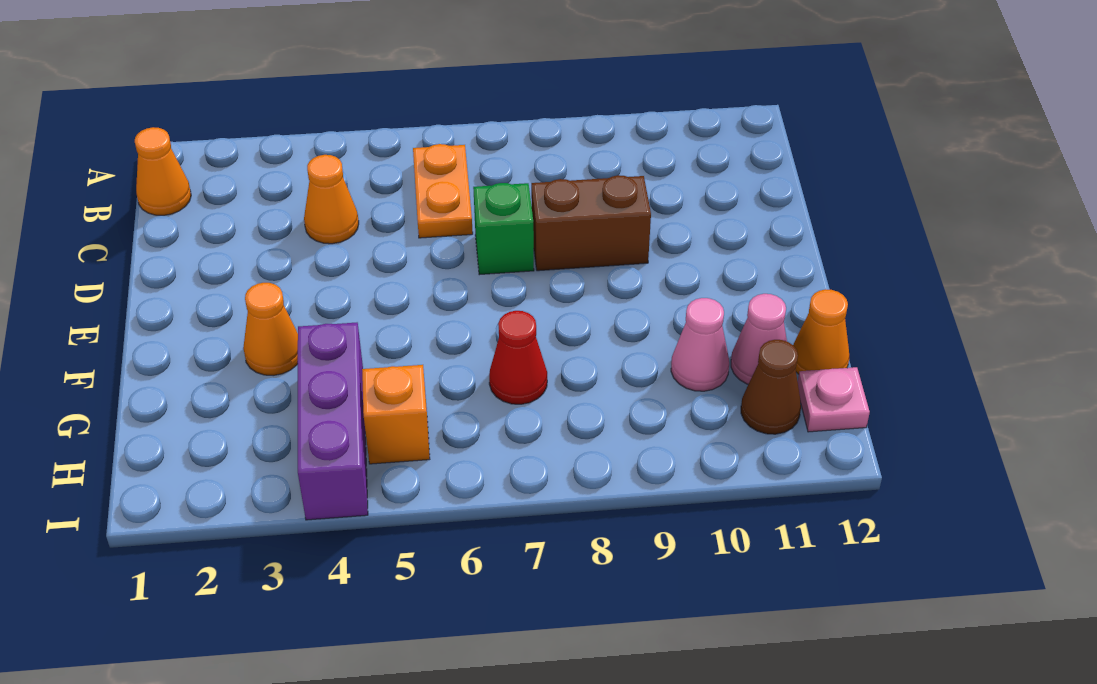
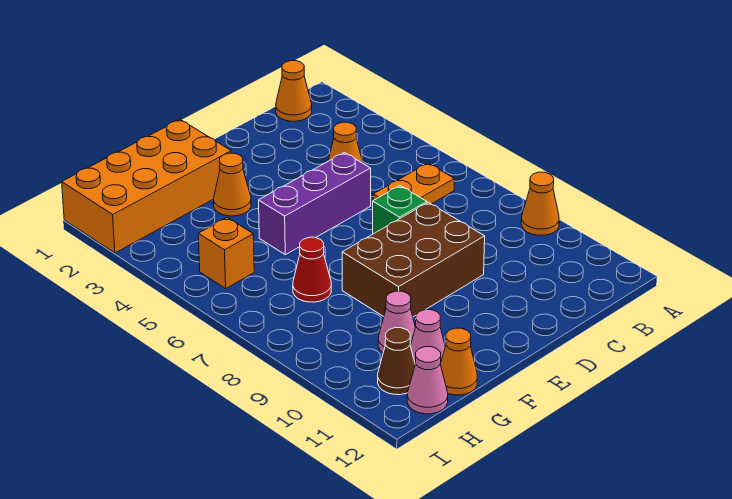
none -> orange cone A9 level 1
brown brick D8:D9 level 1 -> brown brick D8:F9 level 1
none -> orange brick F1:I2 level 1
purple brick G4:I4 level 1 -> purple brick D5:F5 level 1
pink plate H12 level 1 -> pink cone H12 level 1

